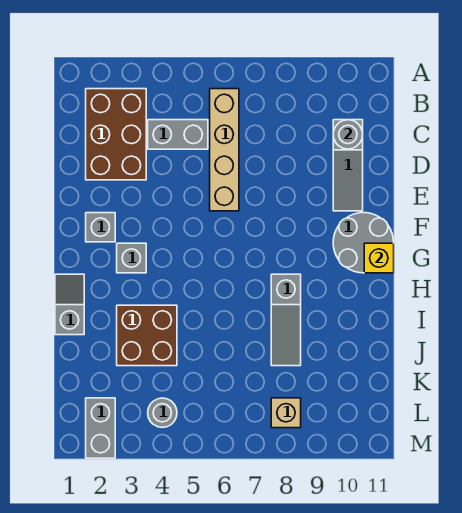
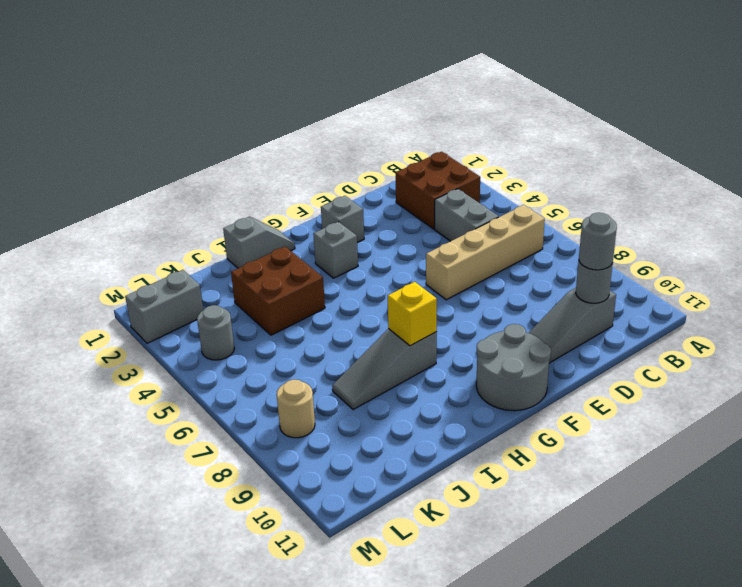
brown brick B2:D3 level 1 -> brown brick B2:C3 level 1
none -> grey round brick C10 level 3
yellow brick G11 level 2 -> yellow brick H8 level 2
tan brick L8 level 1 -> tan round brick L8 level 1

